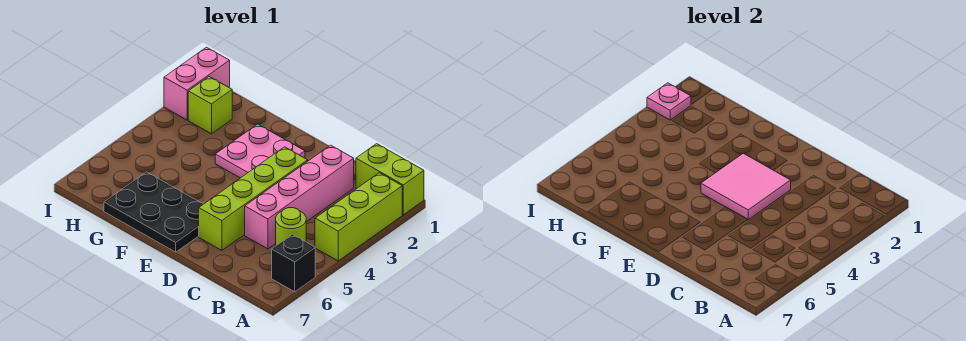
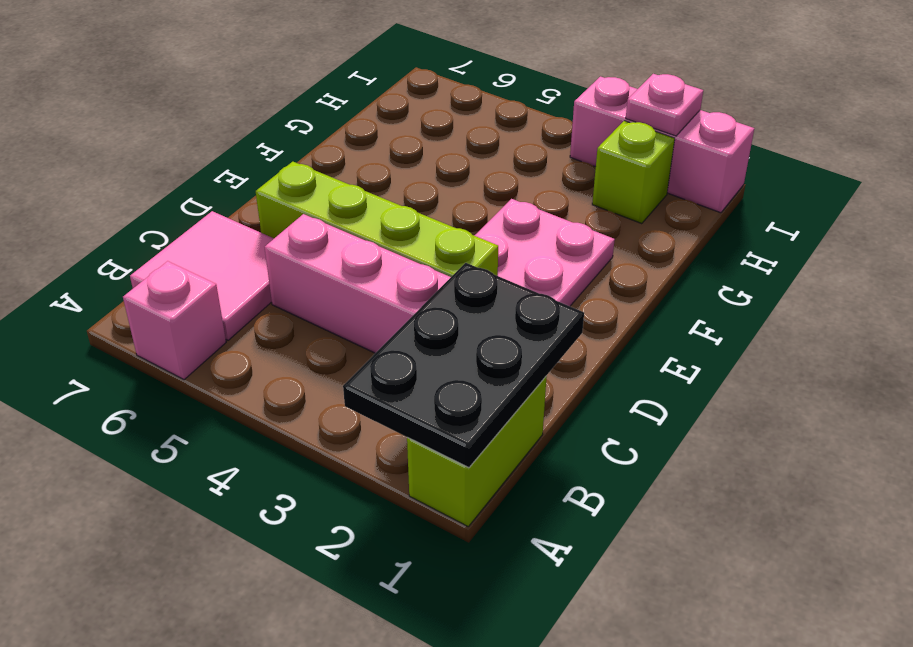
lime brick A2:A4 level 1 -> none
black brick A6 level 1 -> pink brick A6 level 1
lime round brick B5 level 1 -> none
pink tile D3:E4 level 2 -> pink tile B6:C7 level 1
black plate E6:G7 level 1 -> black plate A1:C2 level 2
pink brick I1:I2 level 1 -> pink brick I1:I3 level 1

